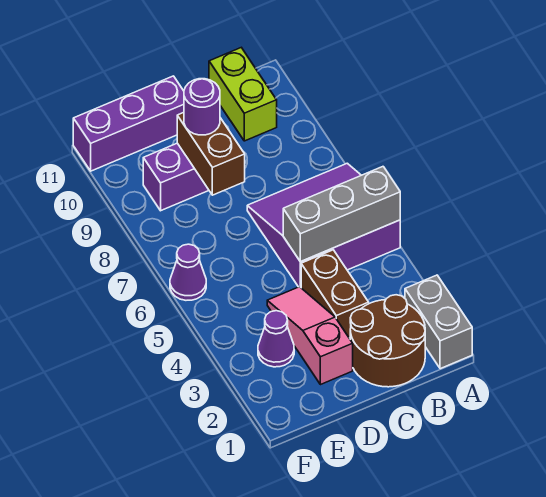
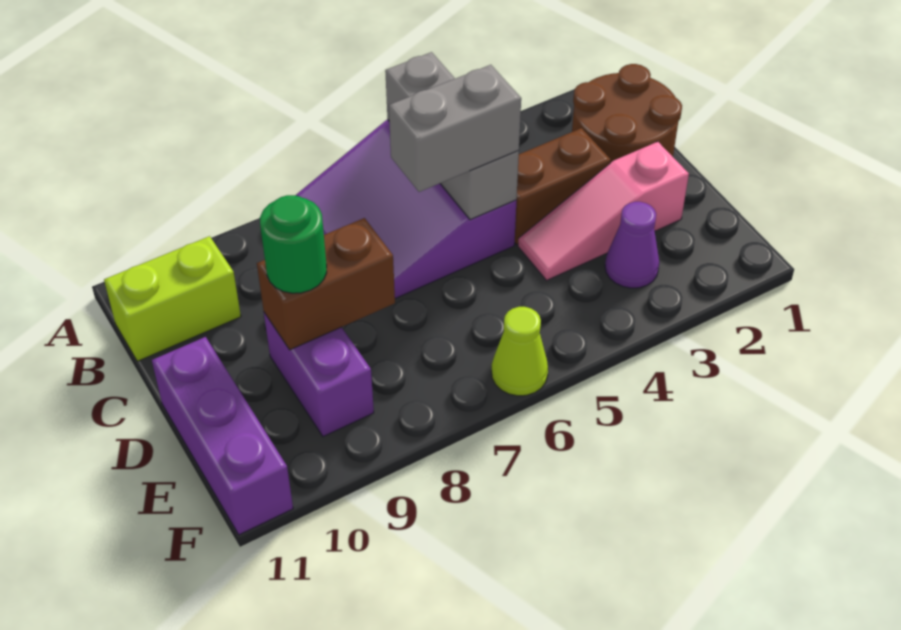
grey brick A1:A2 level 1 -> grey brick C5:C6 level 3
purple round brick D9 level 3 -> green round brick D9 level 3
purple cone F6 level 1 -> lime cone F6 level 1

